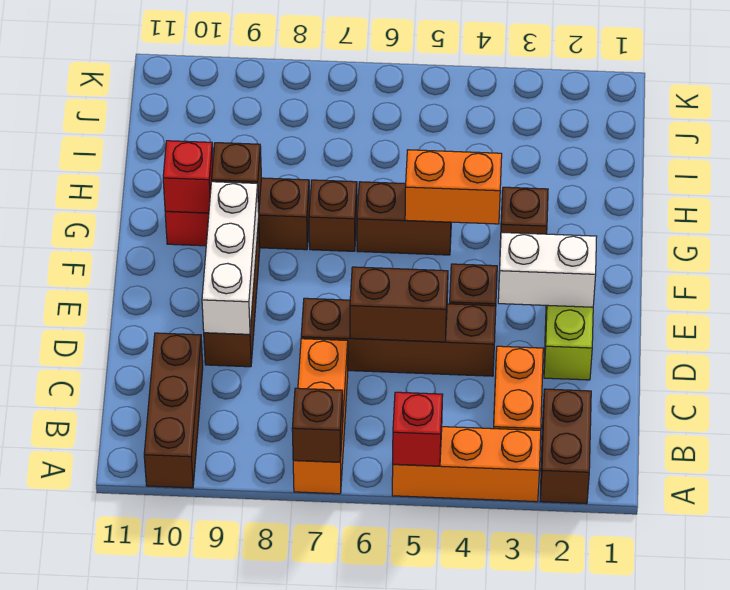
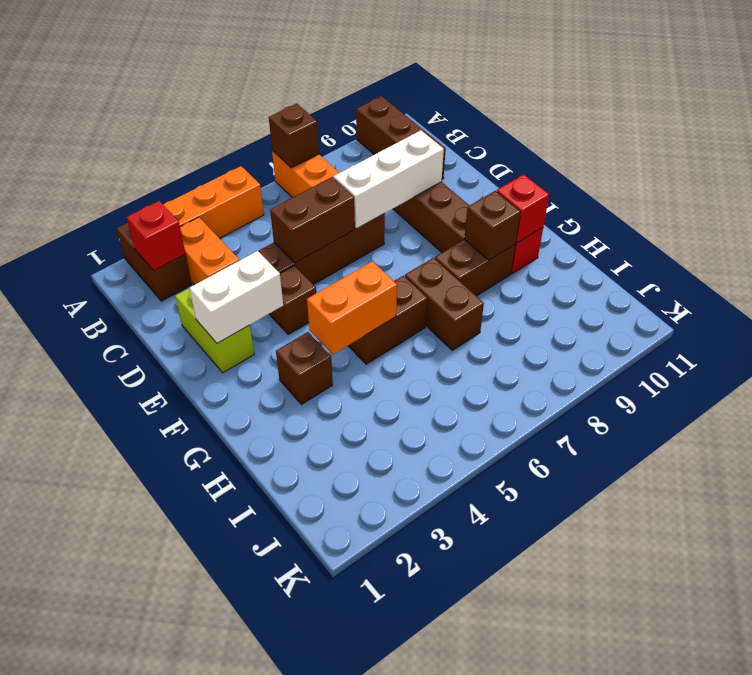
red brick A5 level 2 -> red brick B2 level 2
white brick D9:F9 level 2 -> white brick D7:D9 level 2
brown brick G7 level 1 -> brown brick G7:H7 level 1

